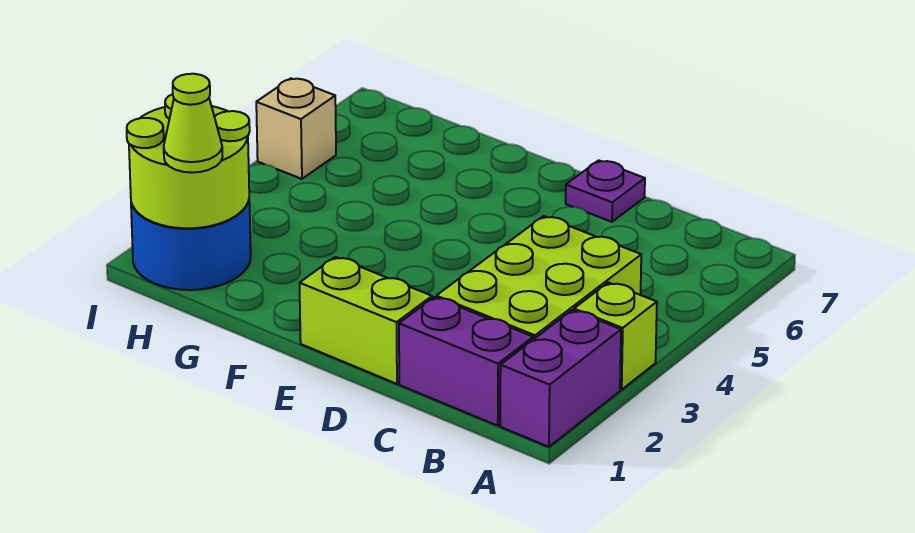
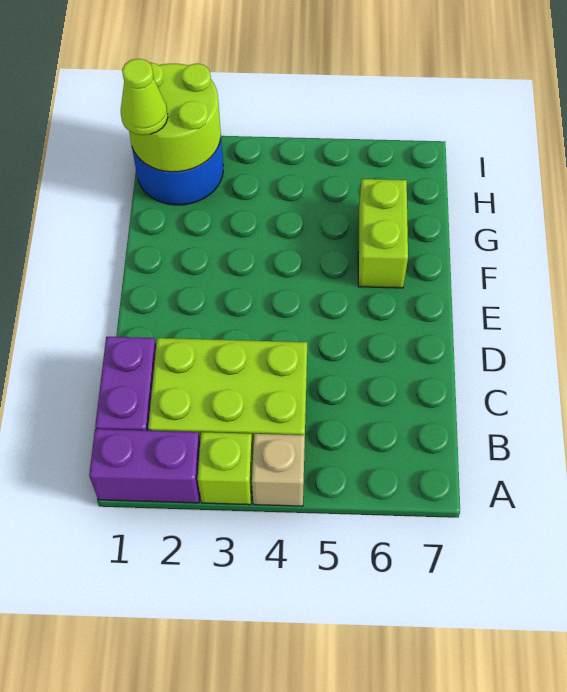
lime brick D1:E1 level 1 -> lime brick F6:G6 level 1
purple plate D7 level 1 -> none
tan brick I5 level 1 -> tan brick A4 level 1

